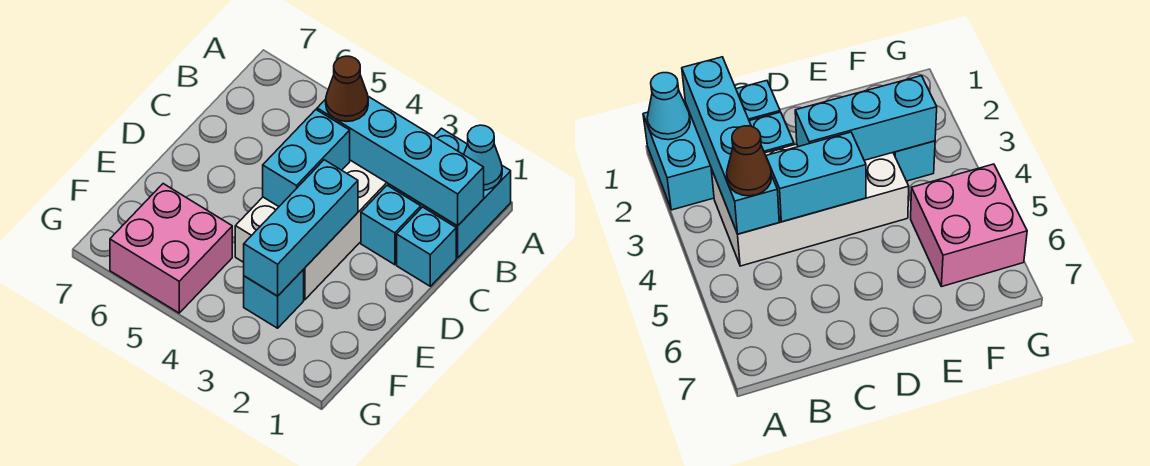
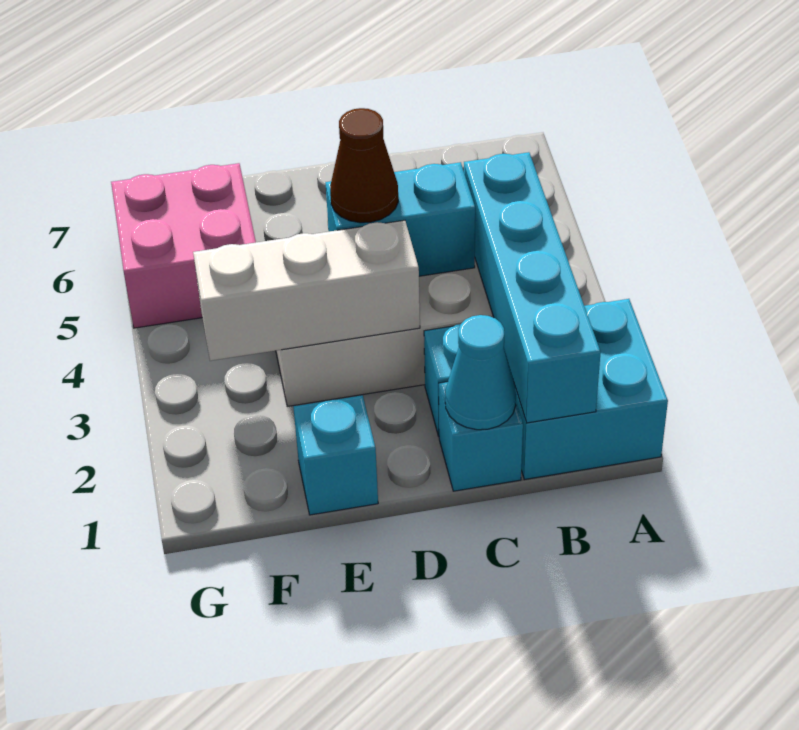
cyan cone A1 level 2 -> cyan cone C1 level 2
brown cone B4 level 3 -> brown cone D4 level 3
cyan brick D3:F3 level 2 -> white brick D3:F3 level 2
cyan brick F3 level 1 -> cyan brick E1 level 1

